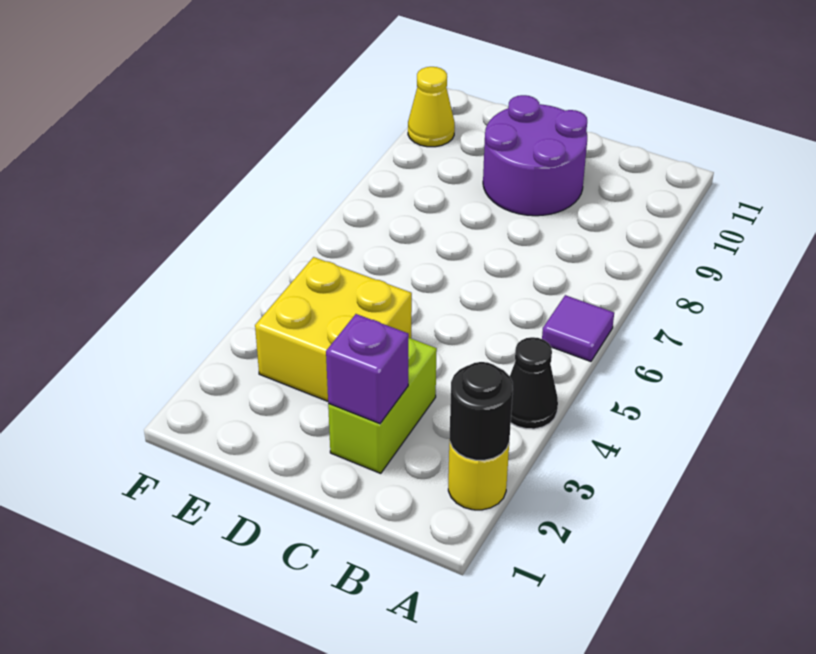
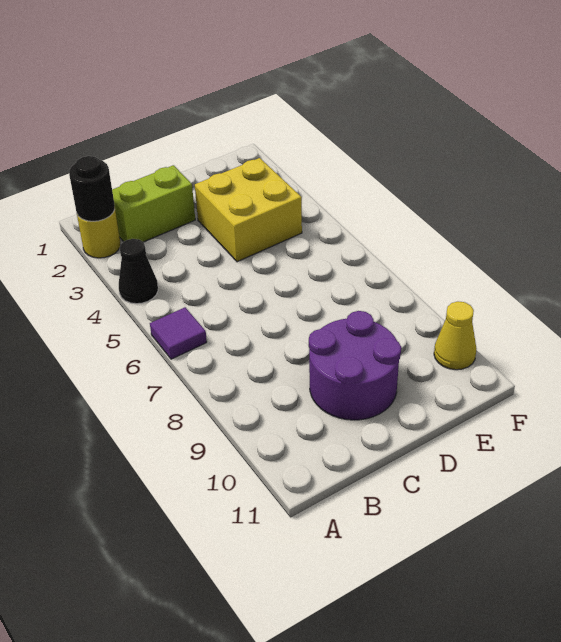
lime brick C2:C3 level 1 -> lime brick B2:C2 level 1
purple brick C2 level 2 -> none

